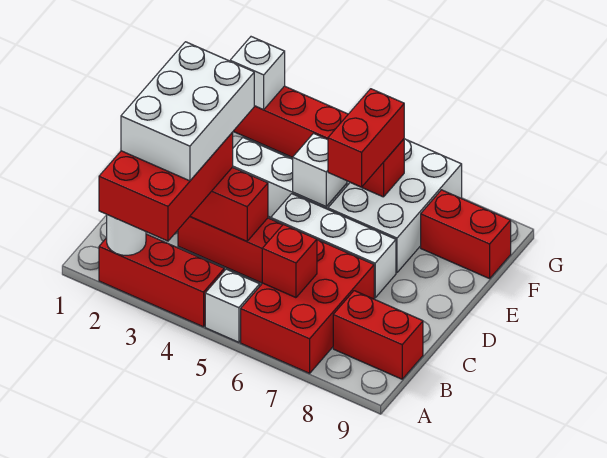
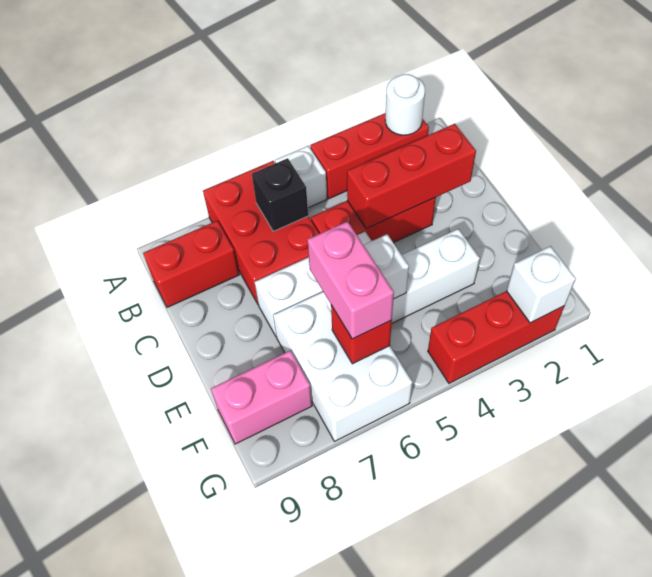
red brick A2:C3 level 3 -> none
white brick B2:D3 level 4 -> none
red brick B6 level 2 -> black brick B6 level 2
red brick E6:F6 level 3 -> pink brick E6:F6 level 3
red brick F8:F9 level 1 -> pink brick F8:F9 level 1

